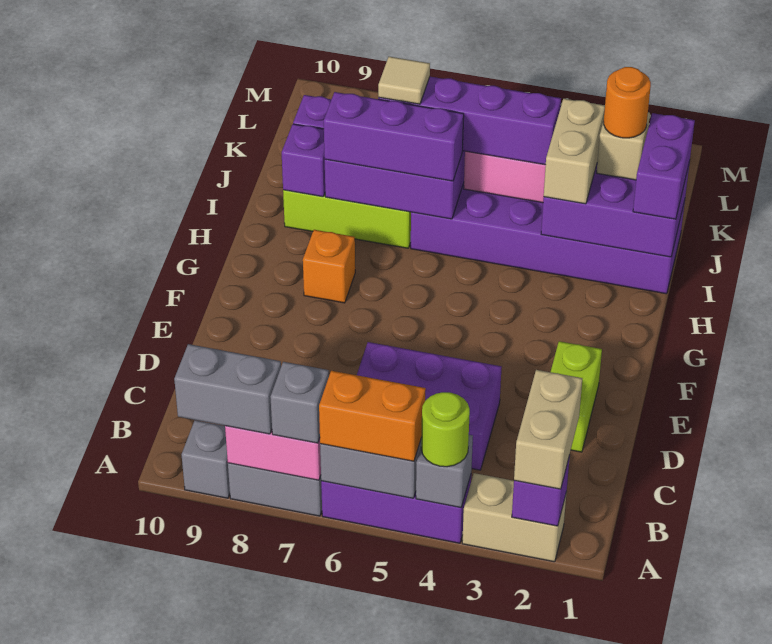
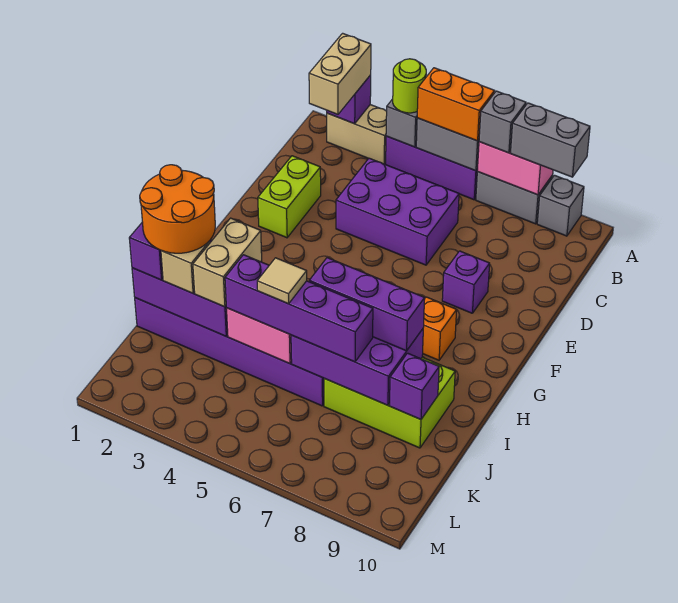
purple brick I9 level 2 -> purple brick E8 level 1
orange round brick J2 level 4 -> orange round brick I1:J2 level 4
tan tile J7 level 4 -> tan tile J5 level 4

